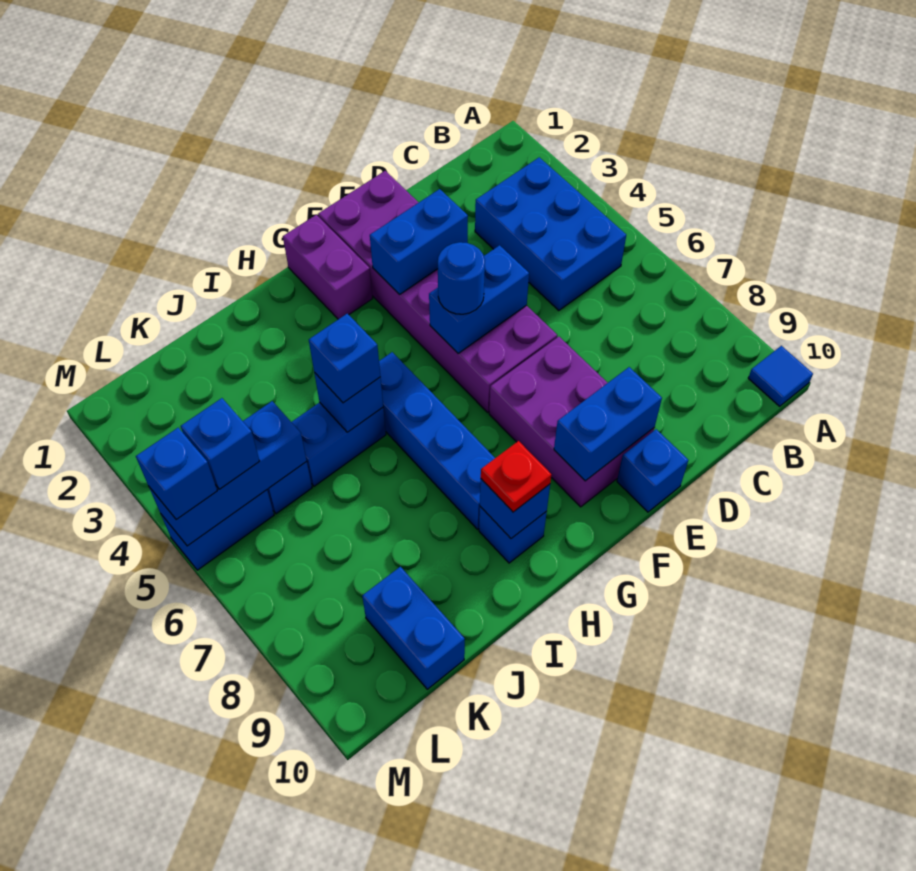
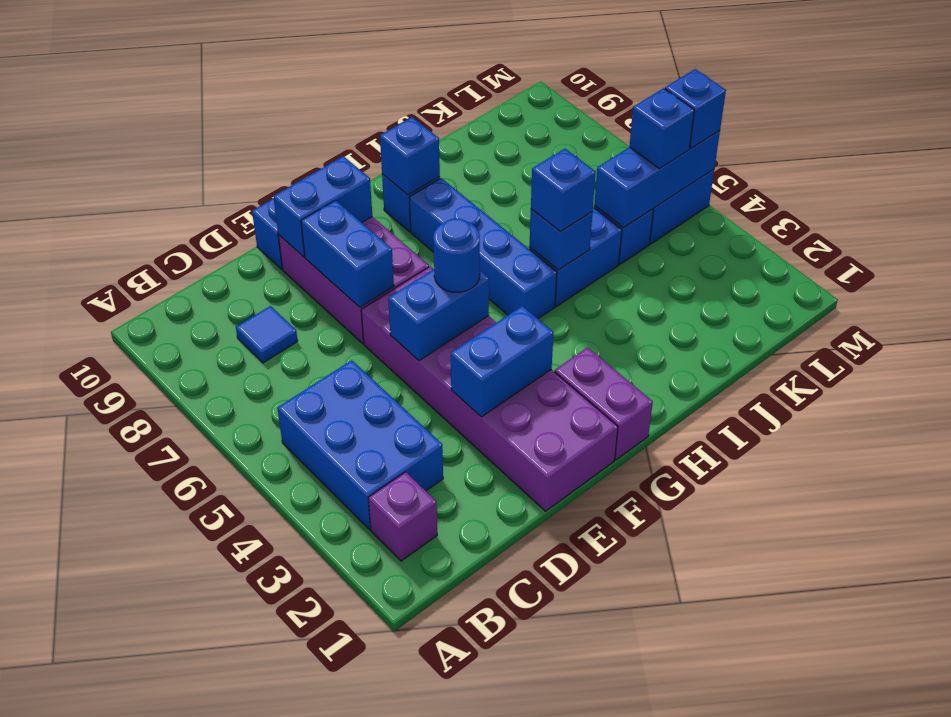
blue tile A10 level 1 -> blue tile C8 level 1
none -> purple brick B2 level 1
red plate H9 level 3 -> none
blue brick K9:K10 level 1 -> blue brick E7:E8 level 2

